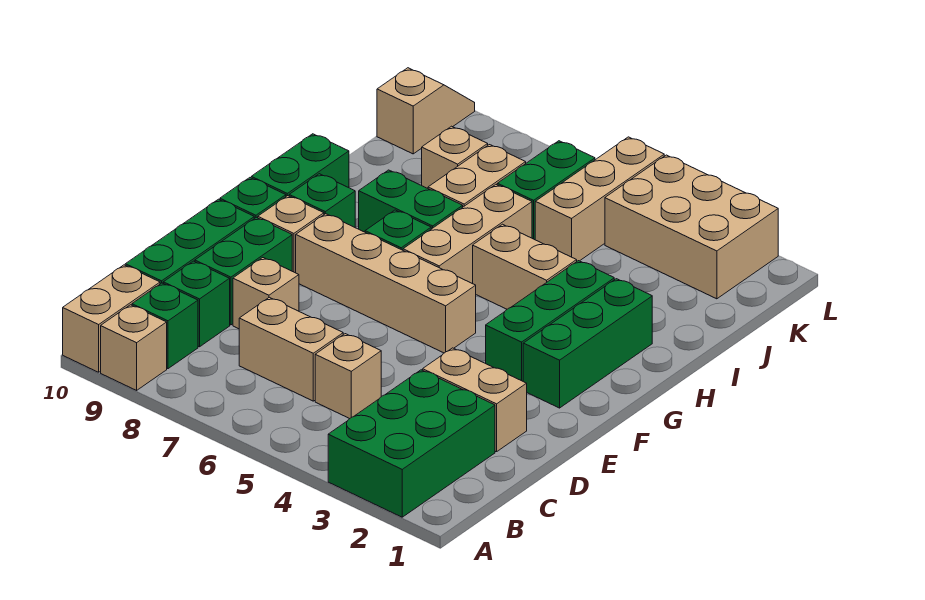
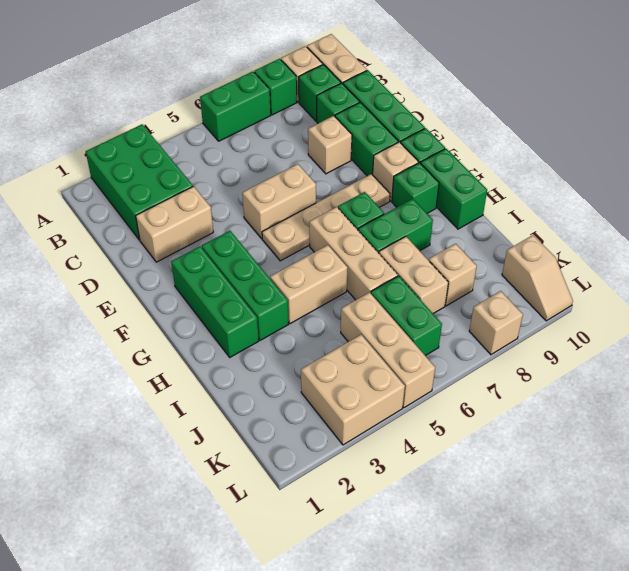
none -> green brick A6:A7 level 1
none -> green brick A8 level 1
tan brick C5 level 1 -> tan brick L8 level 1
tan brick C6:C7 level 1 -> tan brick E5:E6 level 1
tan brick F5:F8 level 1 -> tan plate F5:F8 level 1
tan brick K2:L4 level 1 -> tan brick K3:L4 level 1

